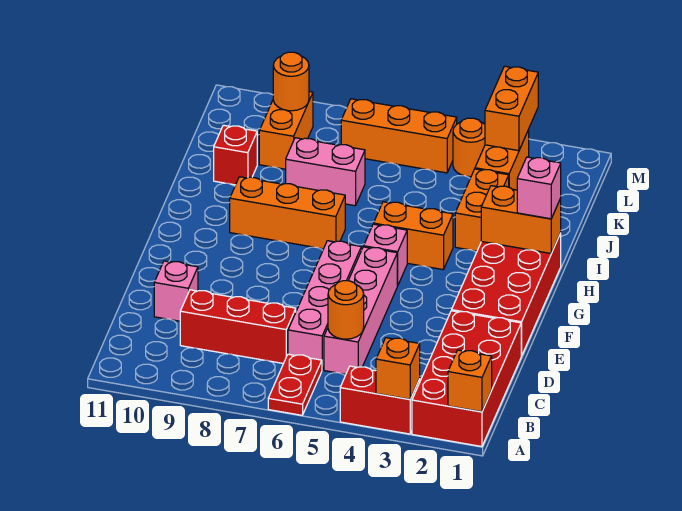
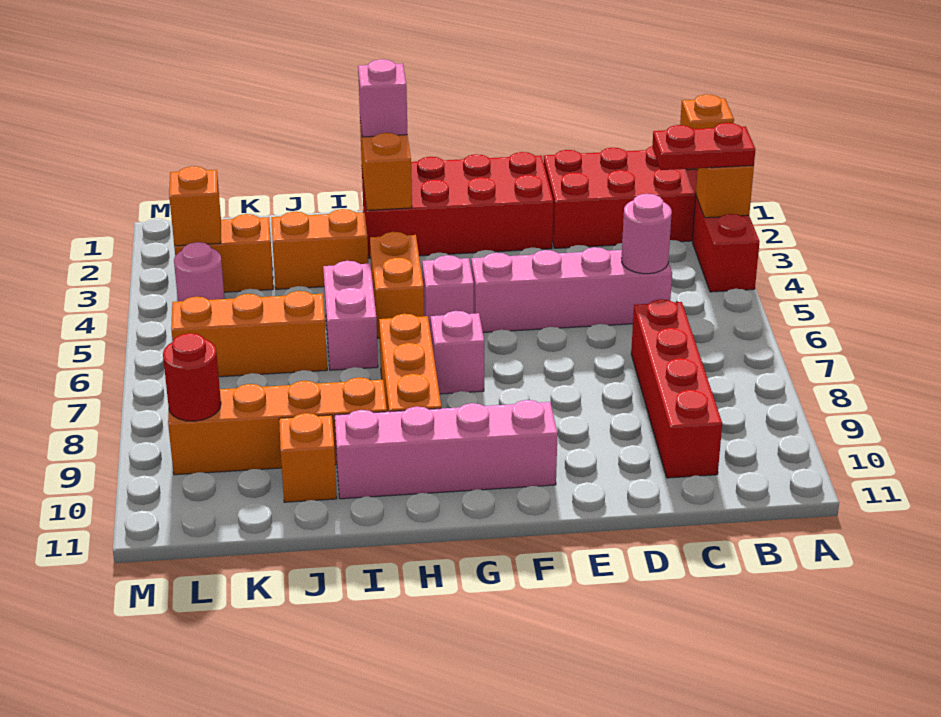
red plate A6:B6 level 1 -> red plate A3:B3 level 3
orange round brick C5 level 2 -> pink round brick C5 level 2
pink brick C6:F6 level 1 -> pink brick F10:I10 level 1
red brick C7:C9 level 1 -> red brick C7:C10 level 1
pink brick D10 level 1 -> pink brick G7 level 1
pink brick J7:J8 level 1 -> pink brick I5:I6 level 1
red brick J10 level 1 -> orange brick J10 level 1
orange brick K9:L9 level 1 -> orange brick I9:L9 level 1
orange brick L3:M3 level 2 -> orange brick L3 level 2
orange round brick L4 level 1 -> pink round brick L4 level 1
orange brick L5:L7 level 1 -> orange brick J6:L6 level 1
orange round brick L9 level 2 -> red round brick L9 level 2

